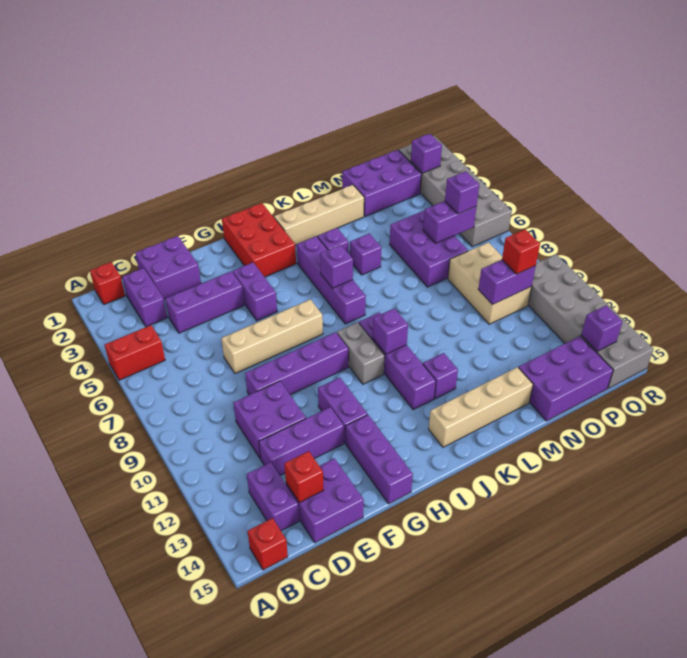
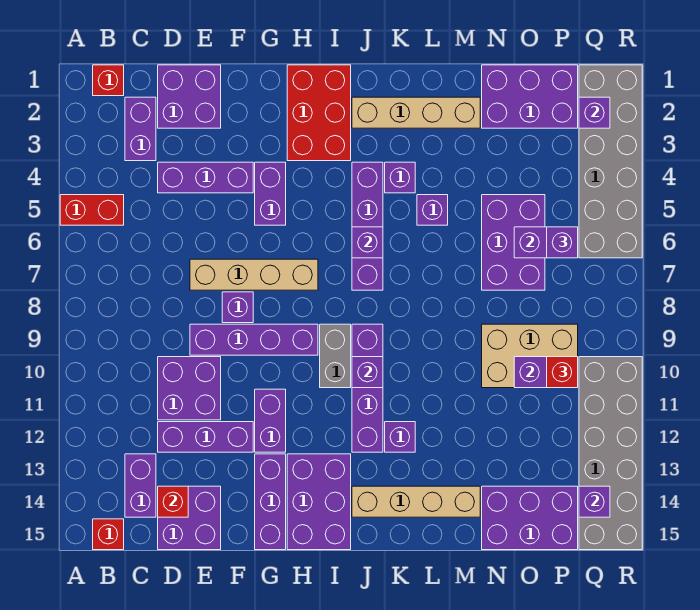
none -> purple brick F8 level 1
none -> purple brick H13:I15 level 1
tan brick O8:P10 level 1 -> tan brick N9:P10 level 1

